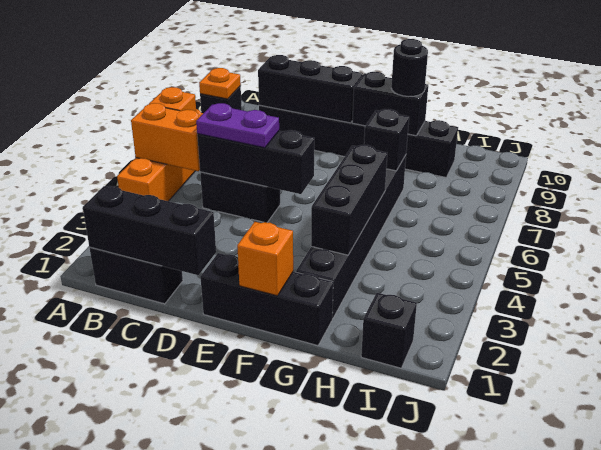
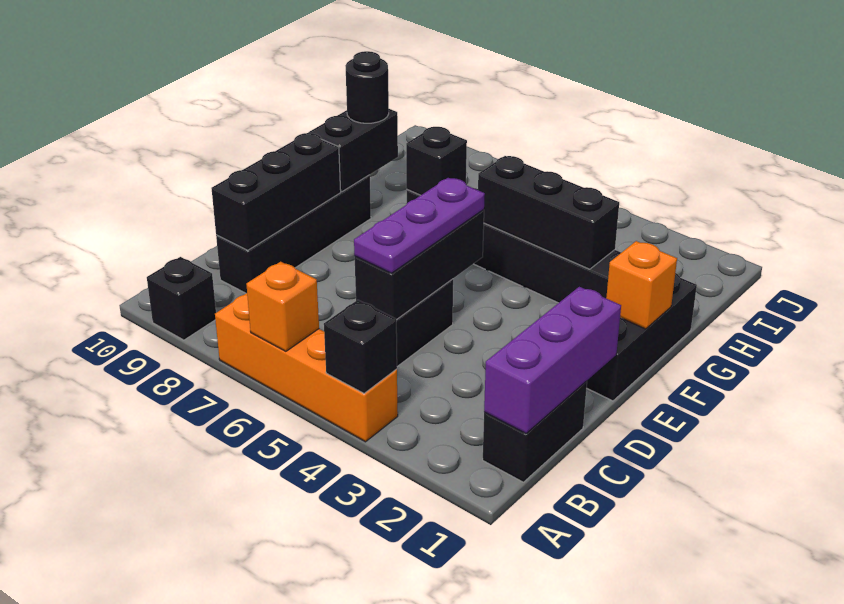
orange brick A5:B5 level 2 -> none
orange plate A9 level 2 -> none
black brick B1:D1 level 2 -> purple brick B1:D1 level 2
purple plate C5:D5 level 3 -> purple plate C5:E5 level 3
black brick C9:H9 level 1 -> black brick C9:F9 level 1
black brick I1 level 1 -> black brick A4 level 2

